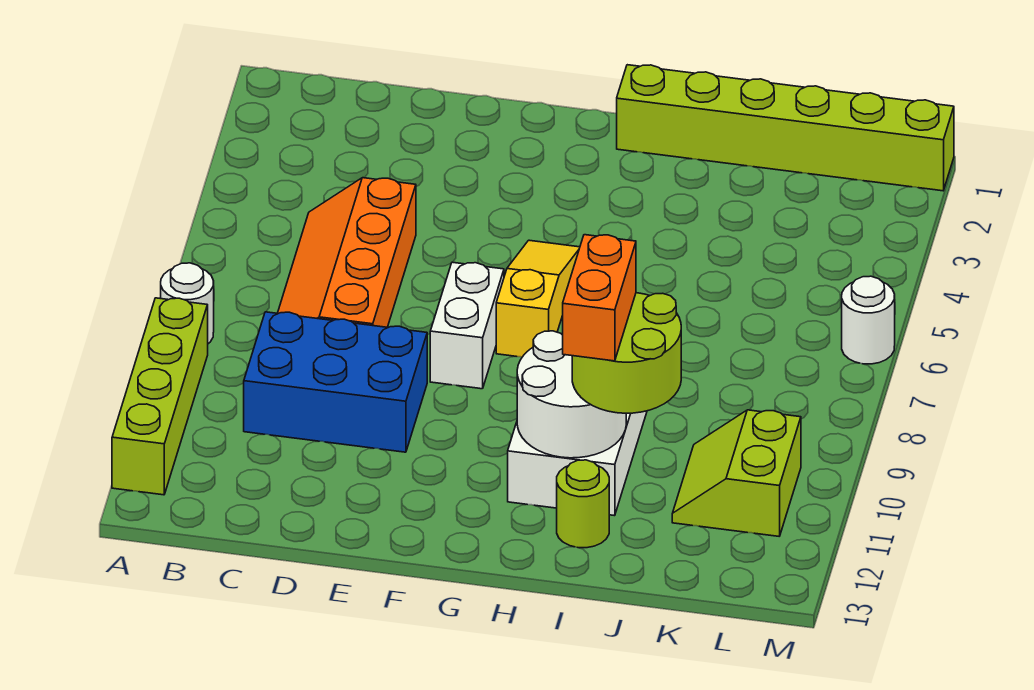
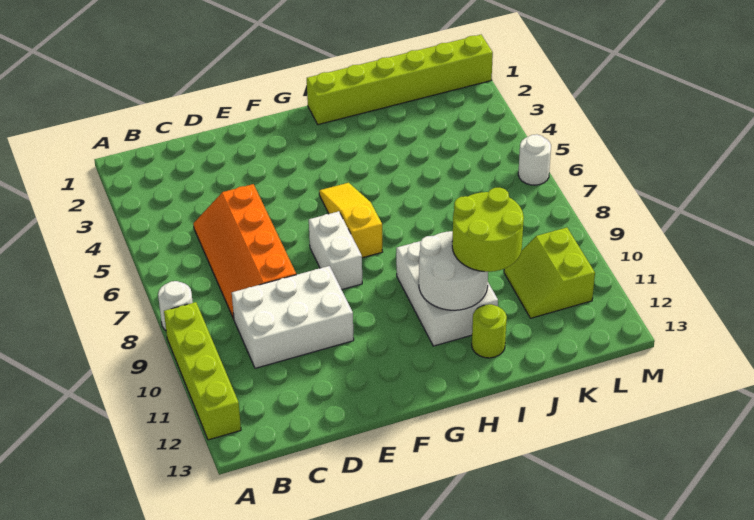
blue brick C9:E10 level 1 -> white brick C9:E10 level 1
orange brick I10:I11 level 4 -> none

